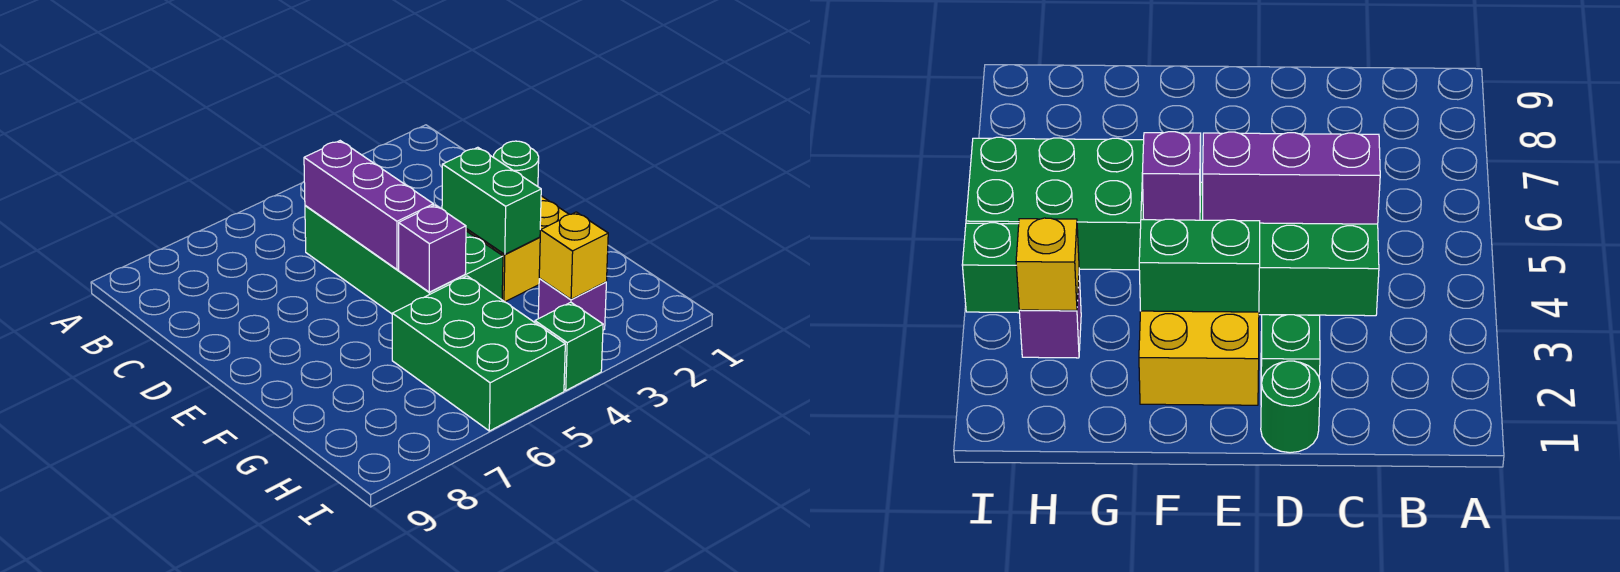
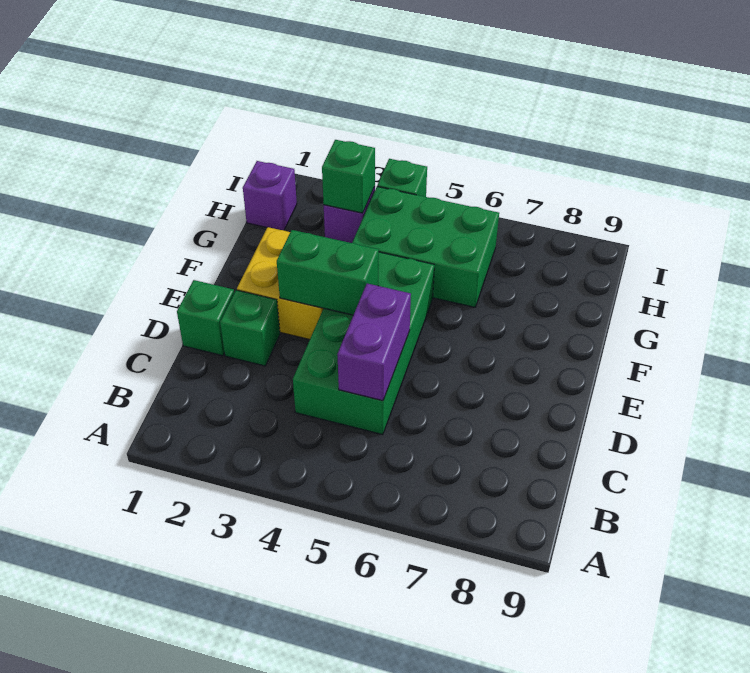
purple brick C5:E5 level 2 -> purple brick C5:D5 level 2
green round brick D1 level 1 -> green brick D1 level 1
green brick E3:F3 level 2 -> green brick E3:E4 level 2
purple brick F5 level 2 -> purple brick H1 level 1
green brick G5:I6 level 1 -> green brick G4:H6 level 1
yellow brick H3 level 2 -> green brick H3 level 2

